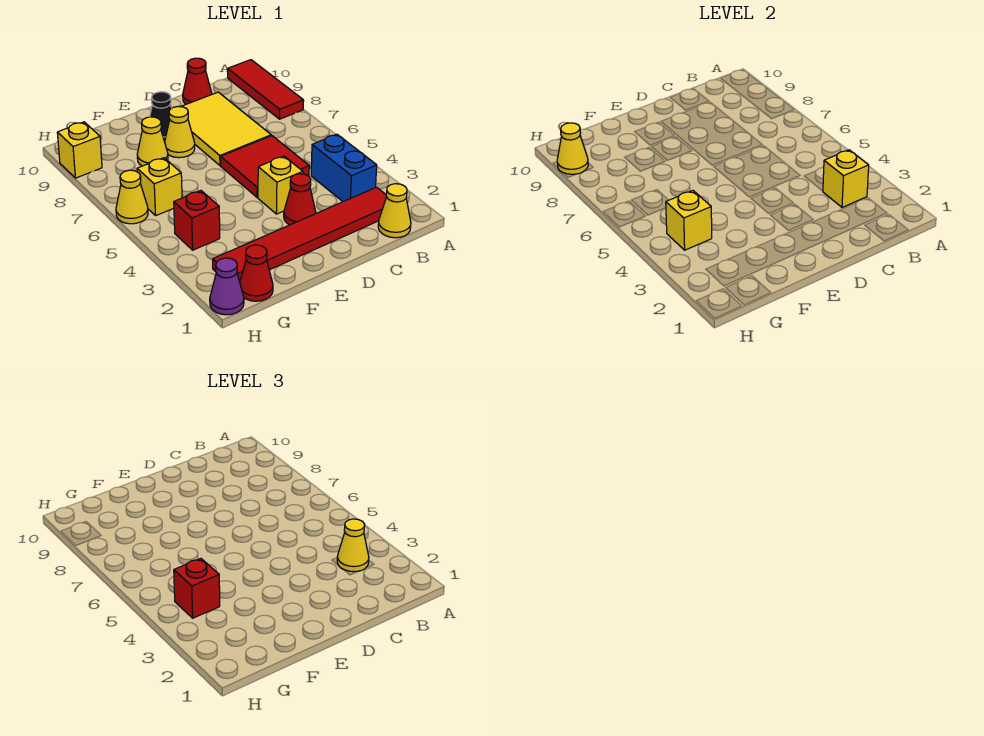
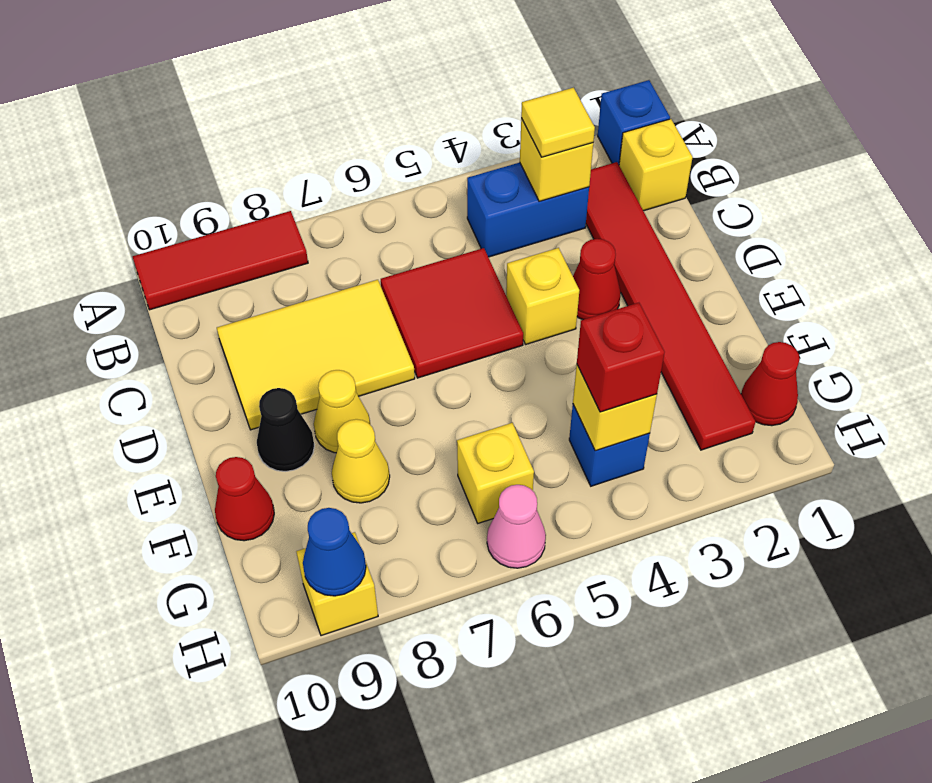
none -> blue brick A1 level 1
yellow cone B1 level 1 -> yellow brick B1 level 1
yellow cone B3 level 3 -> yellow tile B3 level 3
red cone C10 level 1 -> red cone F10 level 1
red brick G4 level 1 -> blue brick G4 level 1
purple cone H1 level 1 -> none
yellow cone H6 level 1 -> pink cone H6 level 1
yellow cone H9 level 2 -> blue cone H9 level 2

